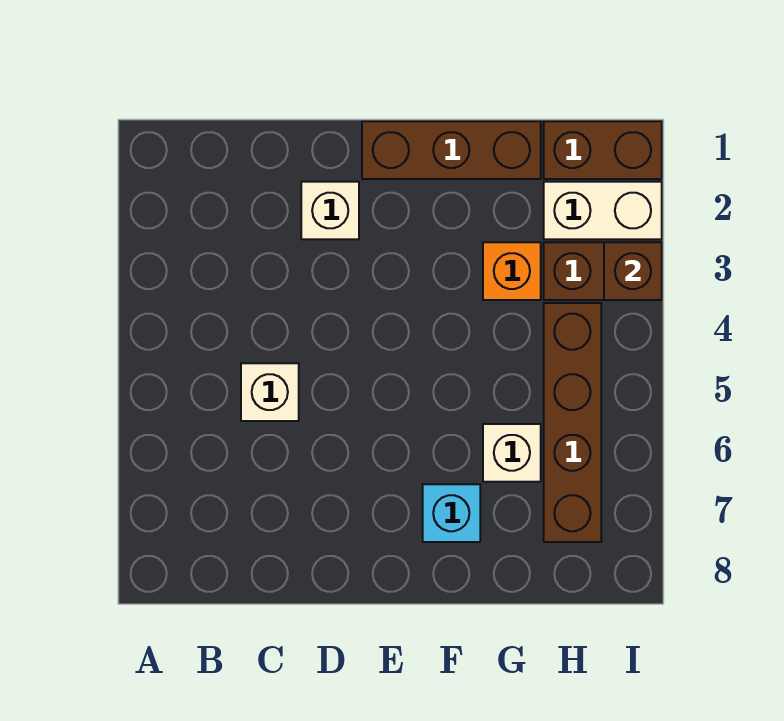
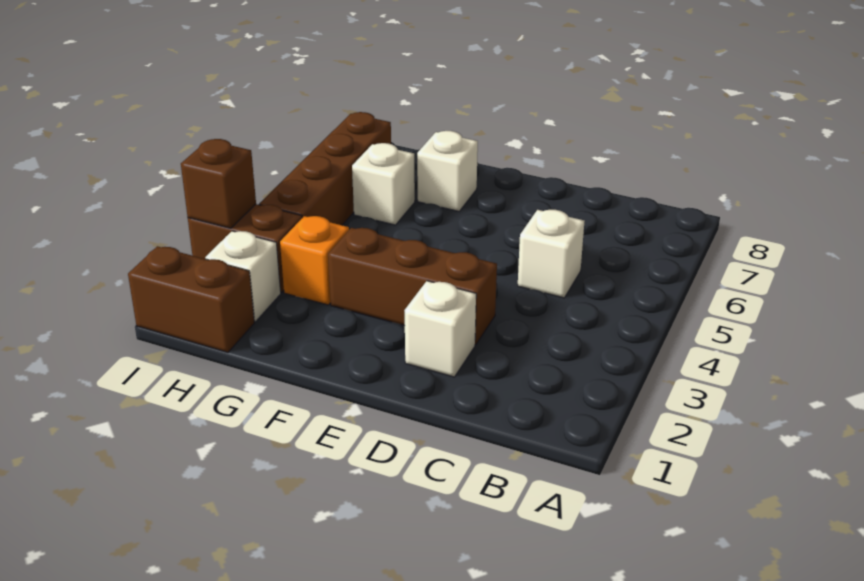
brown brick E1:G1 level 1 -> brown brick D3:F3 level 1
cyan brick F7 level 1 -> white brick F7 level 1
white brick H2:I2 level 1 -> white brick H2 level 1

